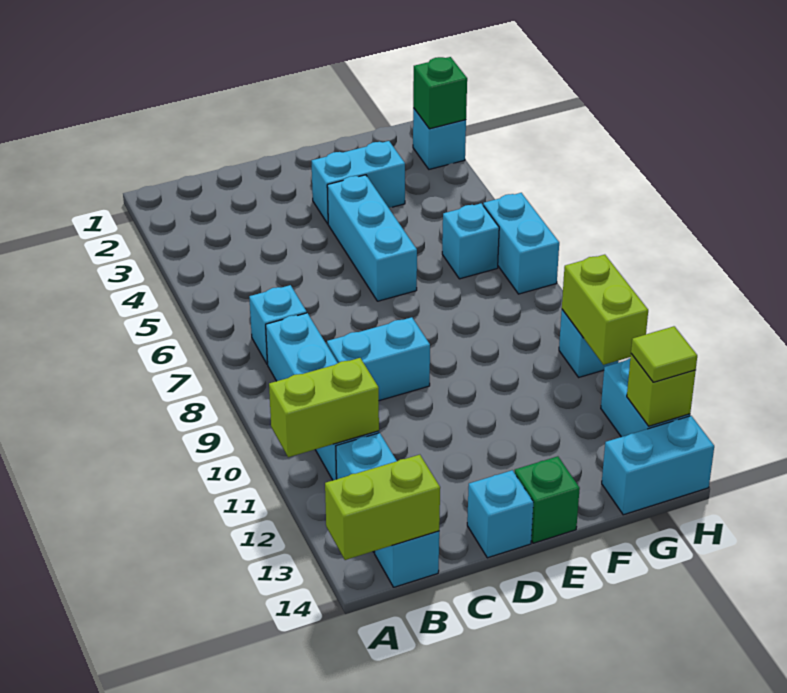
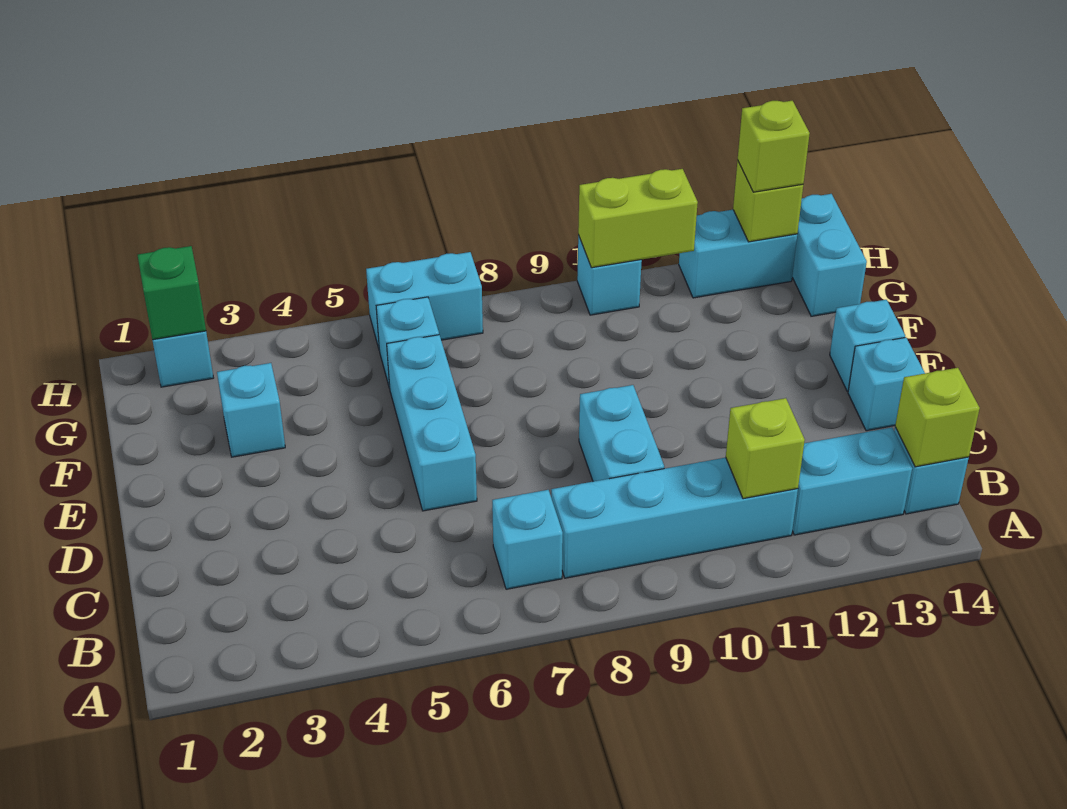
lime brick A11:B11 level 2 -> lime brick B11 level 2
lime brick A14:B14 level 2 -> lime brick B14 level 2
cyan brick E3:F3 level 1 -> cyan brick F3 level 1
cyan brick E4:E6 level 1 -> cyan brick D6:F6 level 1
green brick E14 level 1 -> cyan brick E14 level 1
lime tile H13 level 3 -> lime brick H13 level 3

